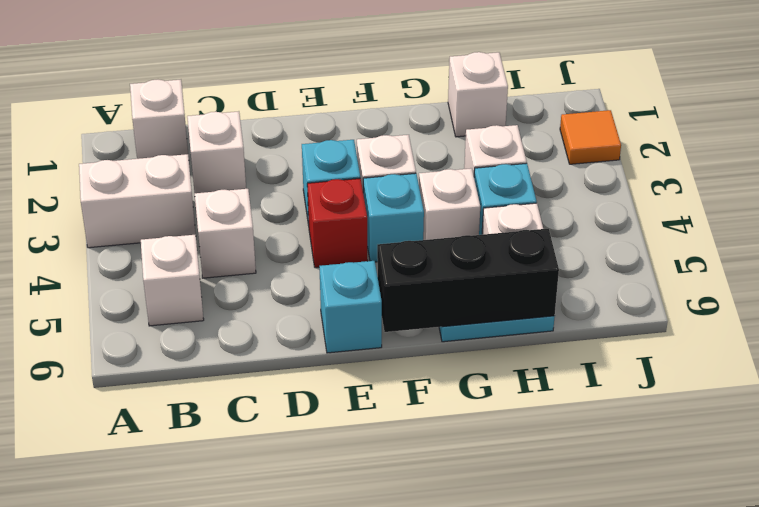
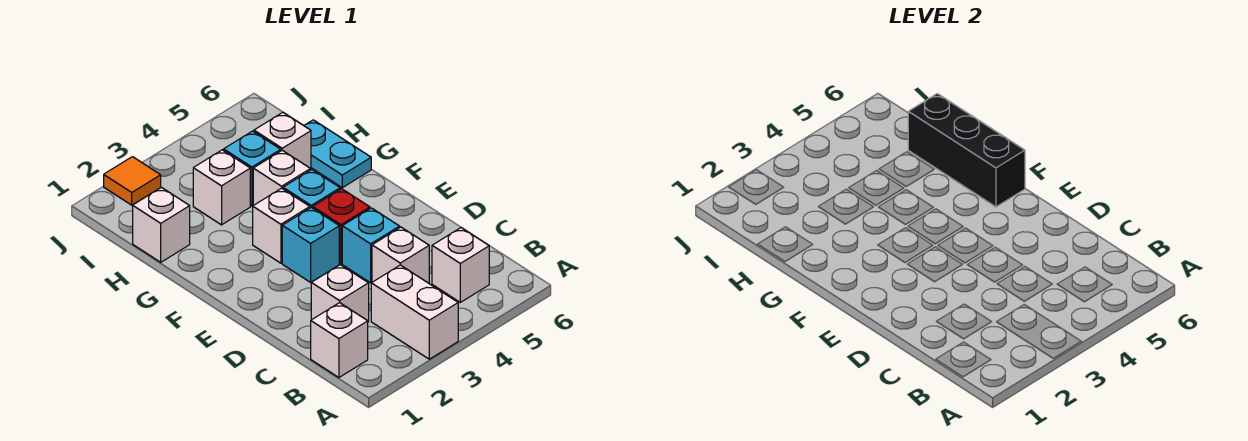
cyan brick E6 level 1 -> cyan brick D4 level 1

